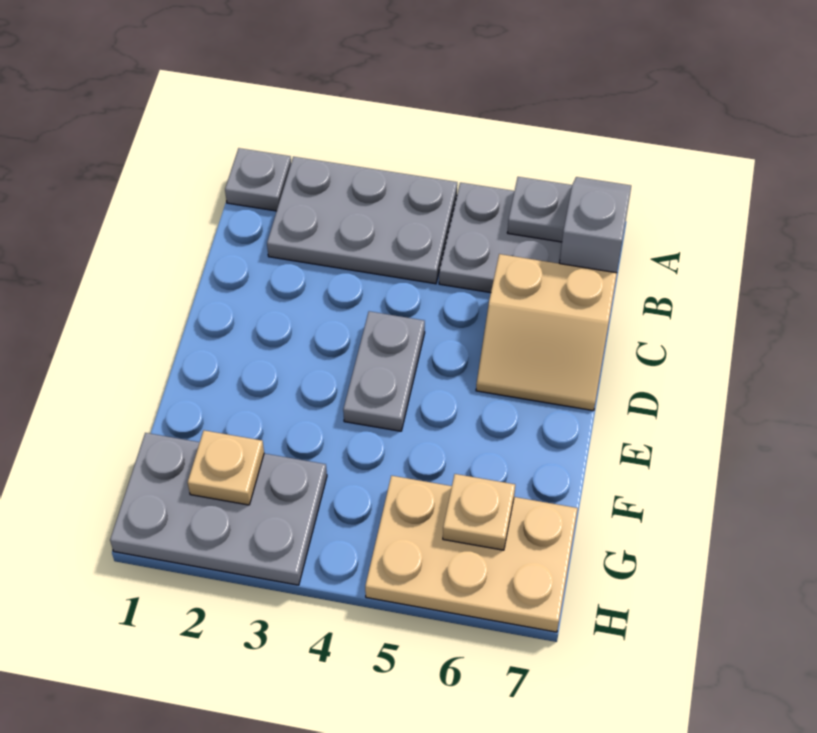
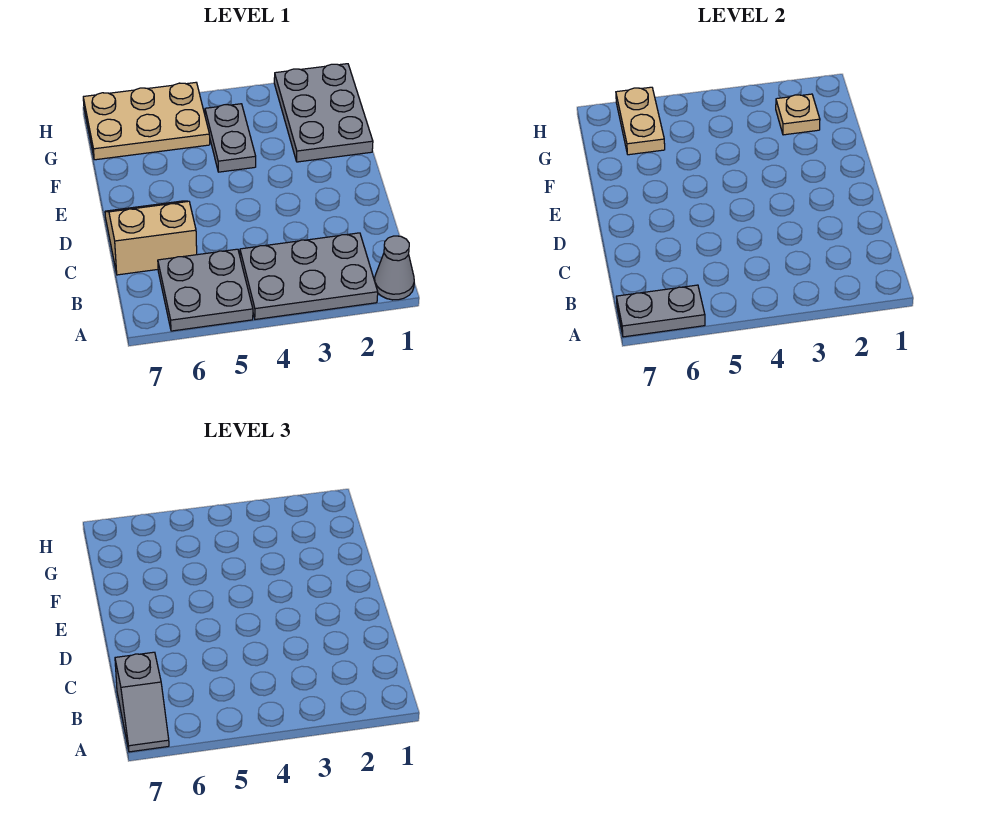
grey plate A1 level 1 -> grey cone A1 level 1
grey plate D4:E4 level 1 -> grey plate F4:G4 level 1
grey plate G1:H3 level 1 -> grey plate F1:H2 level 1
tan plate G6 level 2 -> tan plate G6:H6 level 2

